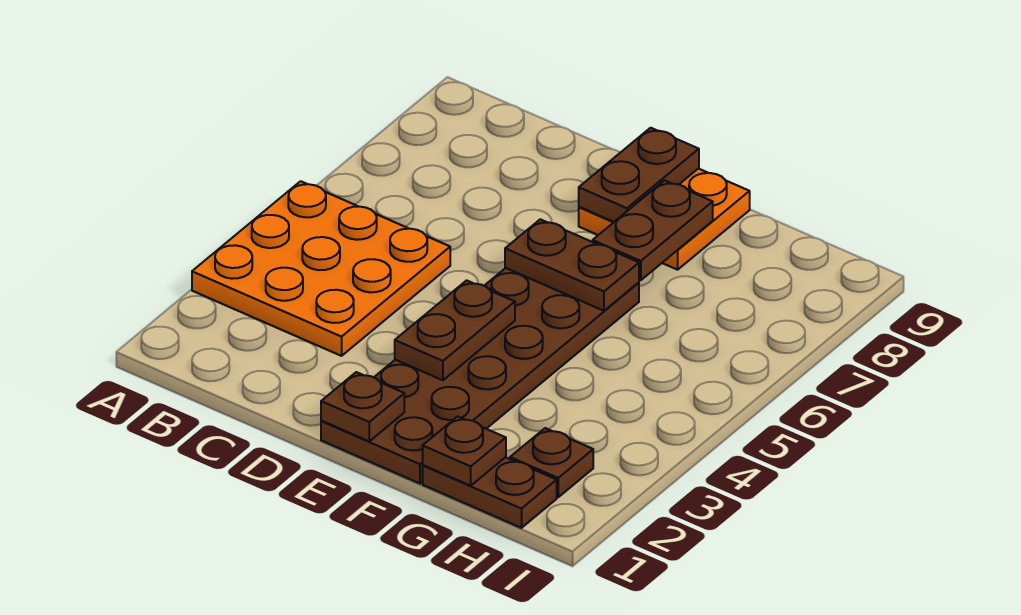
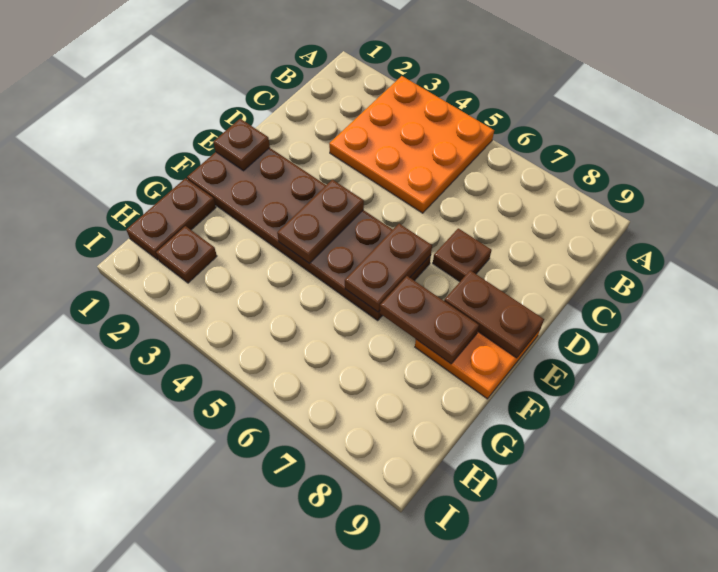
brown plate E3:E4 level 2 -> brown plate E4:F4 level 2
brown plate G1 level 2 -> brown plate D7 level 1

